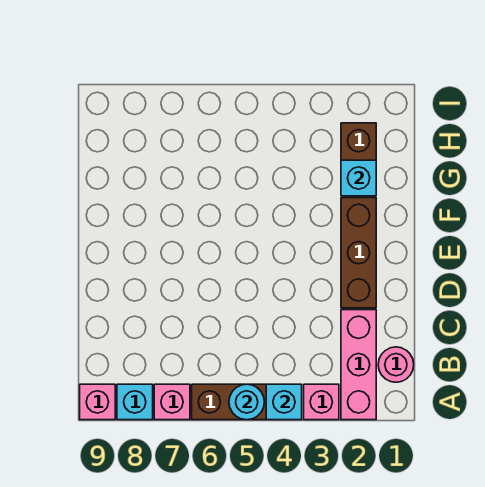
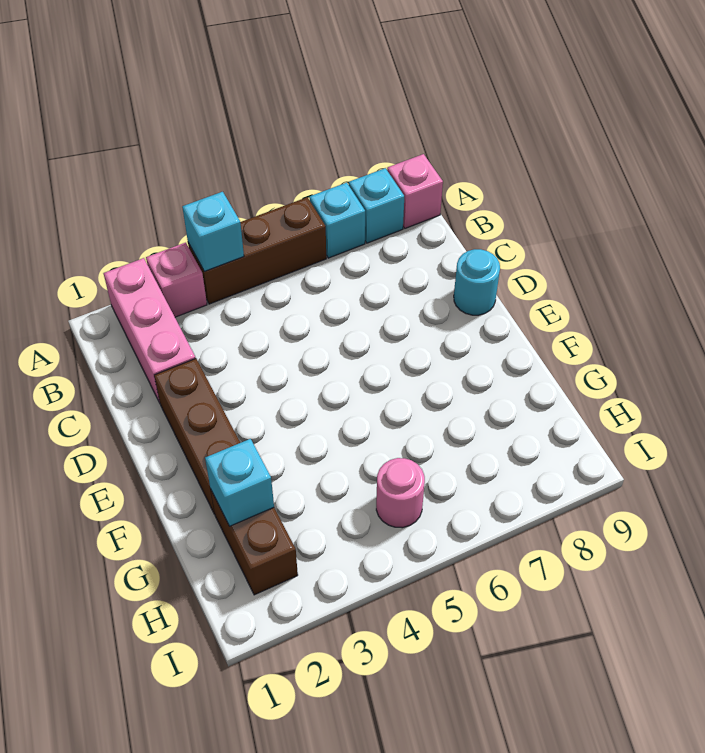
cyan round brick A5 level 2 -> cyan round brick D9 level 1
pink brick A7 level 1 -> cyan brick A7 level 1
pink round brick B1 level 1 -> pink round brick H5 level 1

